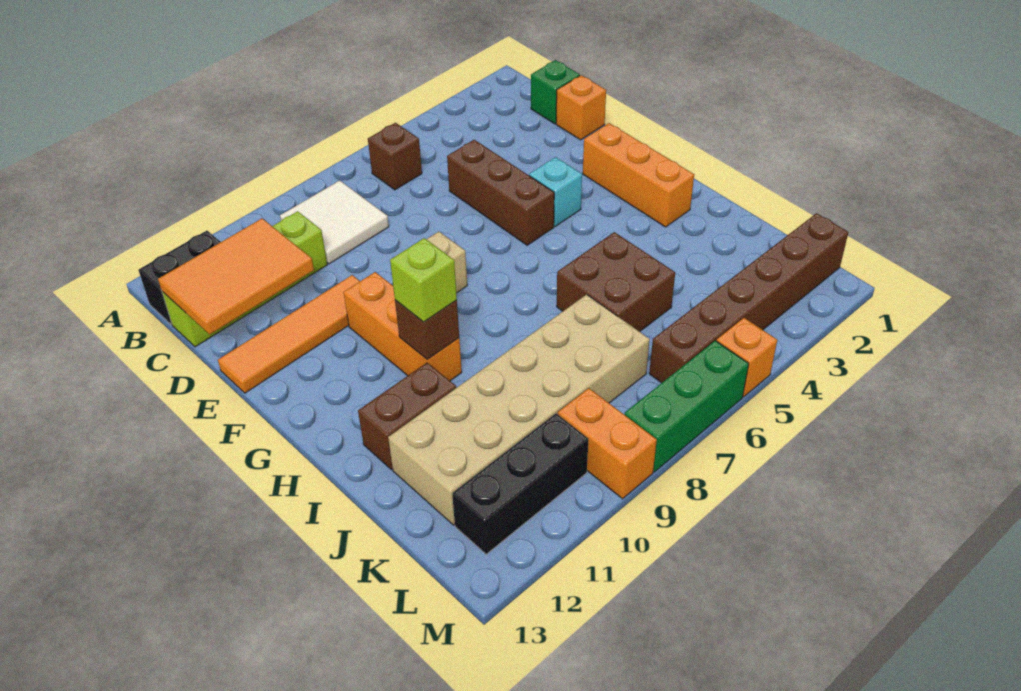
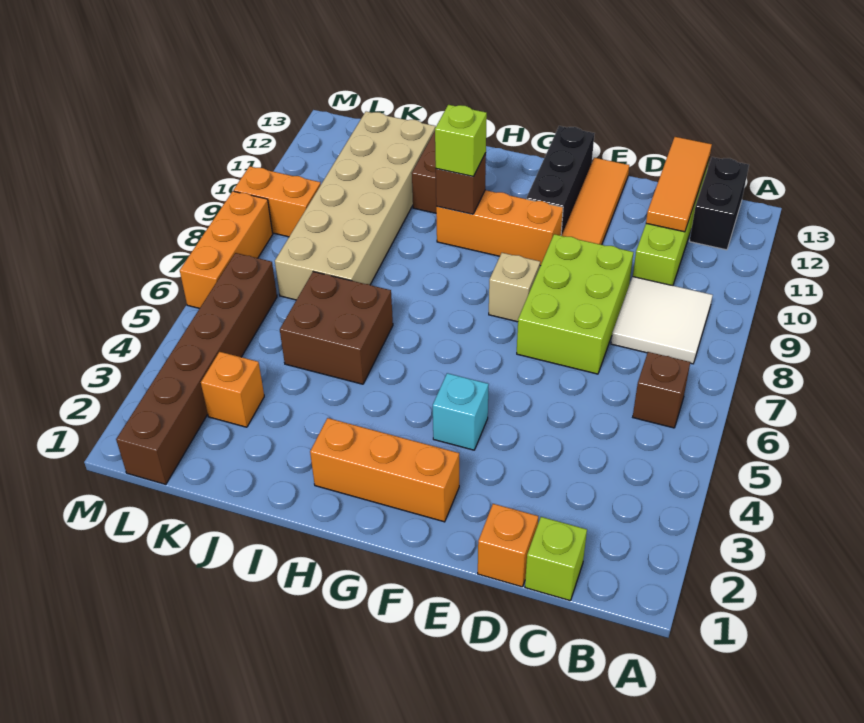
green brick C1 level 1 -> lime brick C1 level 1
orange tile C11:D13 level 2 -> orange tile C11:C13 level 2
brown brick D5:F5 level 1 -> none
none -> lime brick D7:E9 level 1
black brick L10:L12 level 1 -> black brick F11:F13 level 1
orange brick M5 level 1 -> orange brick K3 level 1
green brick M6:M8 level 1 -> orange brick M6:M8 level 1

